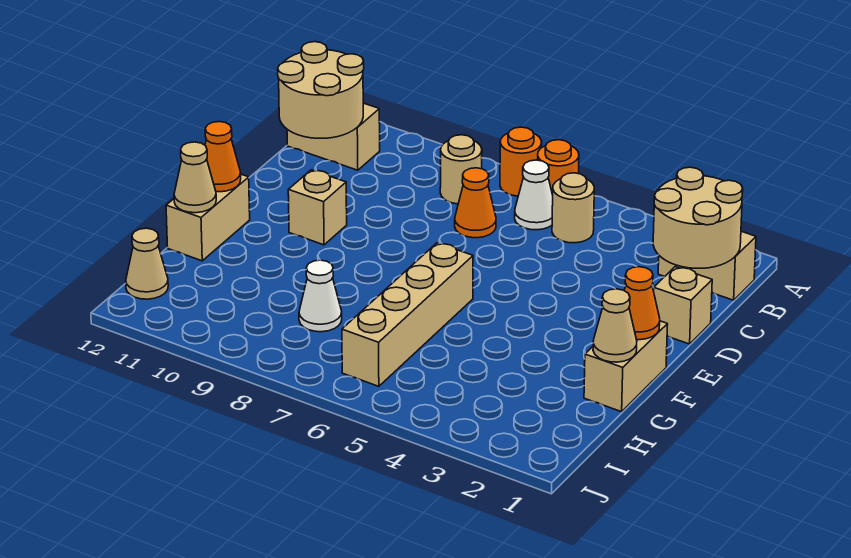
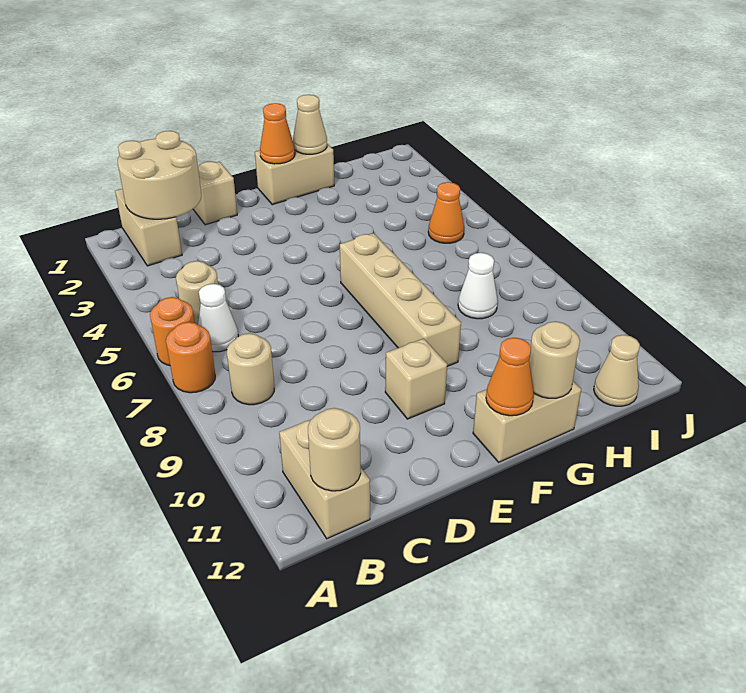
tan round brick B11:C12 level 2 -> tan round brick B12 level 2
orange cone C7 level 1 -> orange cone I5 level 1
tan brick F6:I6 level 1 -> tan brick F6:F9 level 1
tan cone G12 level 2 -> tan round brick G12 level 2

